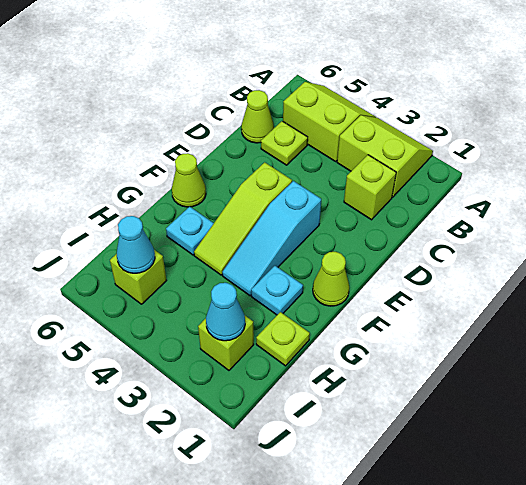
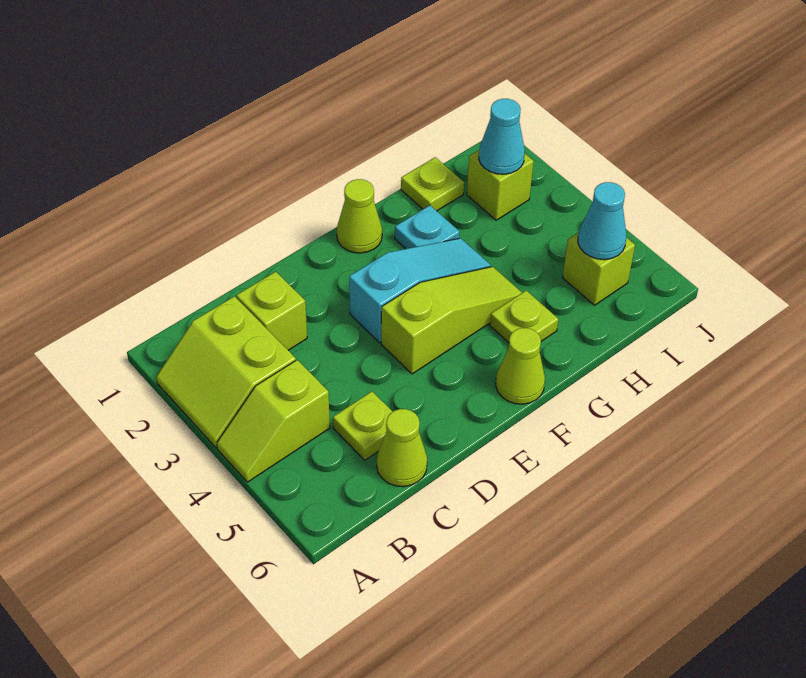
lime slope A4:B5 level 1 top B -> lime slope A4:B4 level 1 top B
cyan plate G5 level 1 -> lime plate G5 level 1

